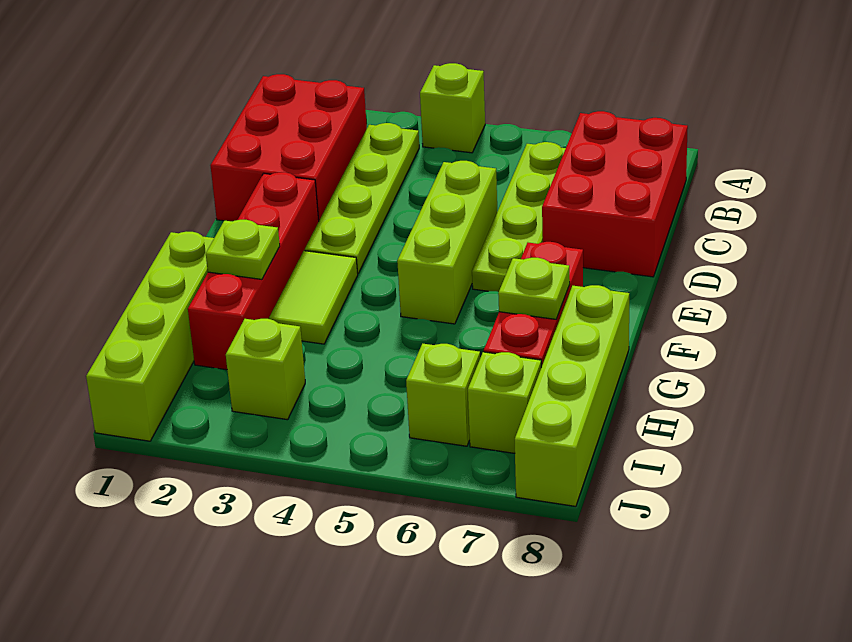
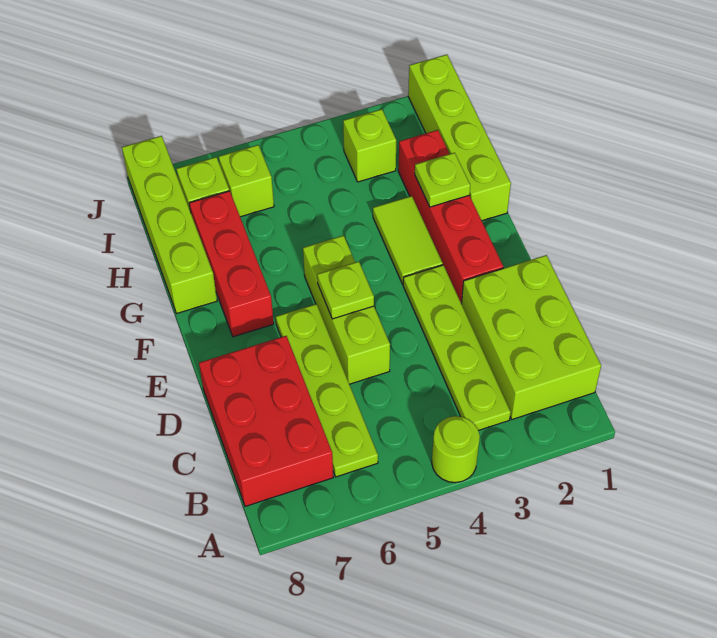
lime brick A4 level 1 -> lime round brick A4 level 1
red brick B1:D2 level 1 -> lime brick B1:D2 level 1
lime plate G7 level 2 -> lime plate E5 level 2

